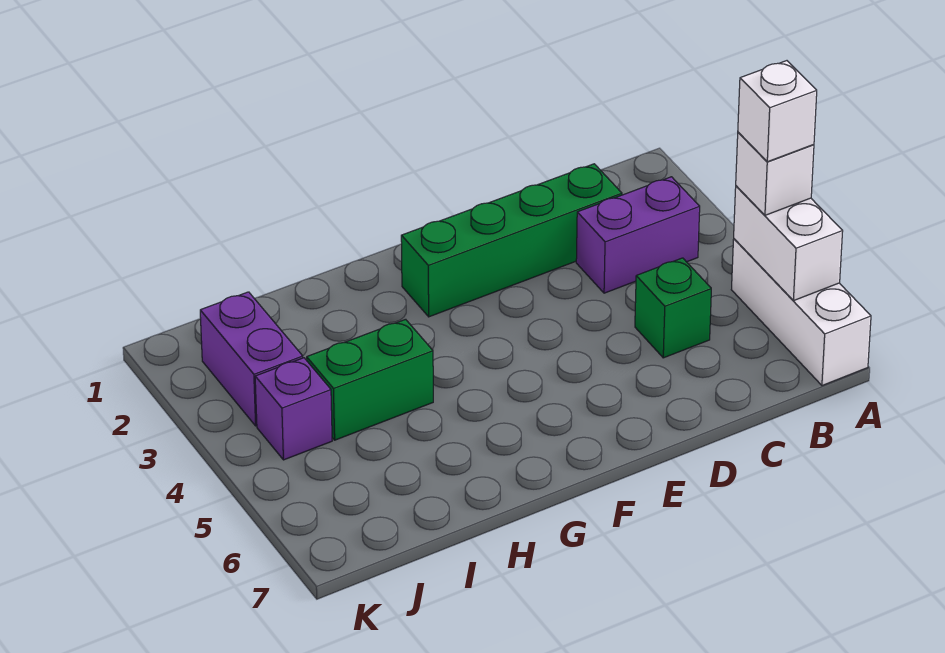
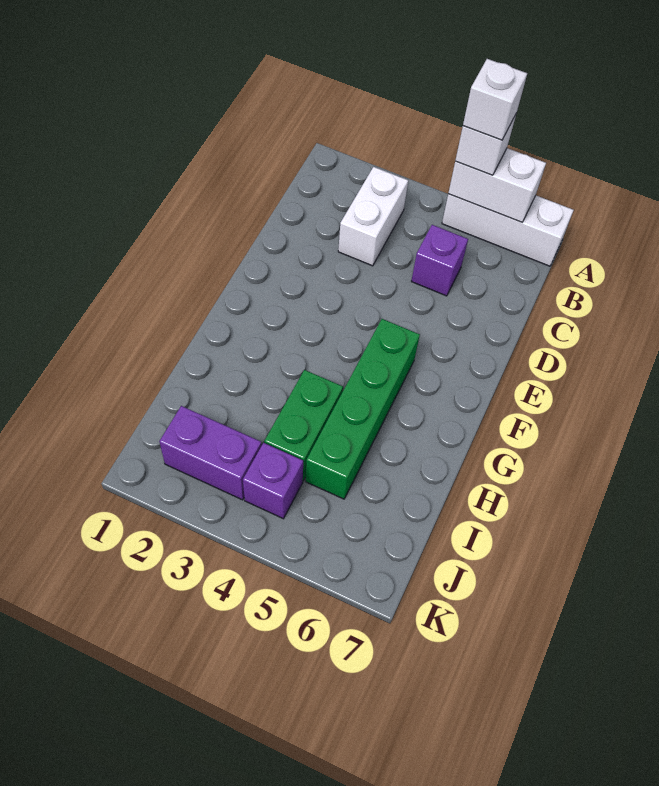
purple brick B3:C3 level 1 -> white brick B3:C3 level 1
green brick C2:F2 level 1 -> green brick F5:I5 level 1
green brick C5 level 1 -> purple brick C5 level 1

